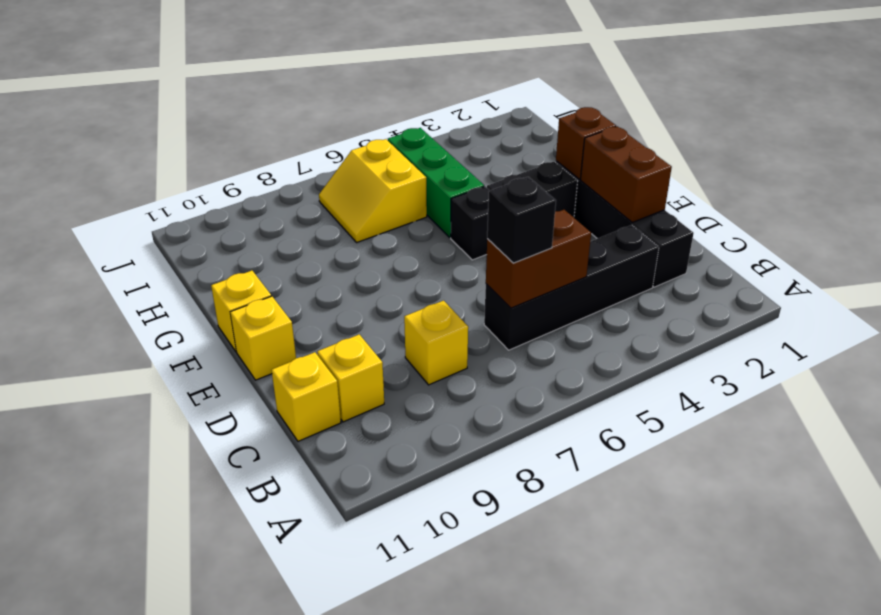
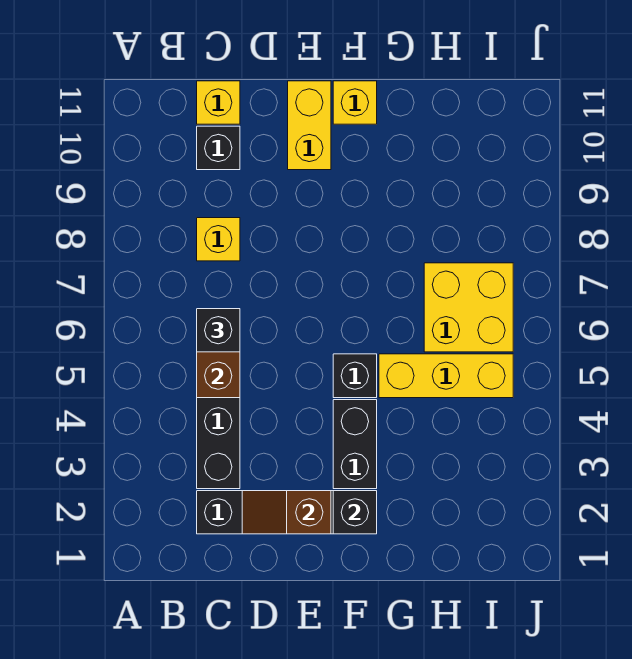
yellow brick C10 level 1 -> black brick C10 level 1
brown brick D2:E2 level 2 -> brown slope D2:E2 level 2 top E
yellow brick E11 level 1 -> yellow brick E10:E11 level 1
brown brick F2 level 2 -> black brick F2 level 2
green brick G5:I5 level 1 -> yellow brick G5:I5 level 1
yellow slope H6:I7 level 1 top 6 -> yellow brick H6:I7 level 1

